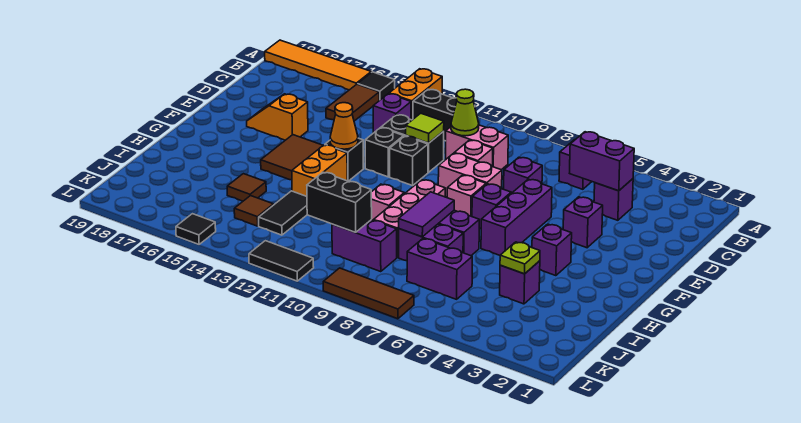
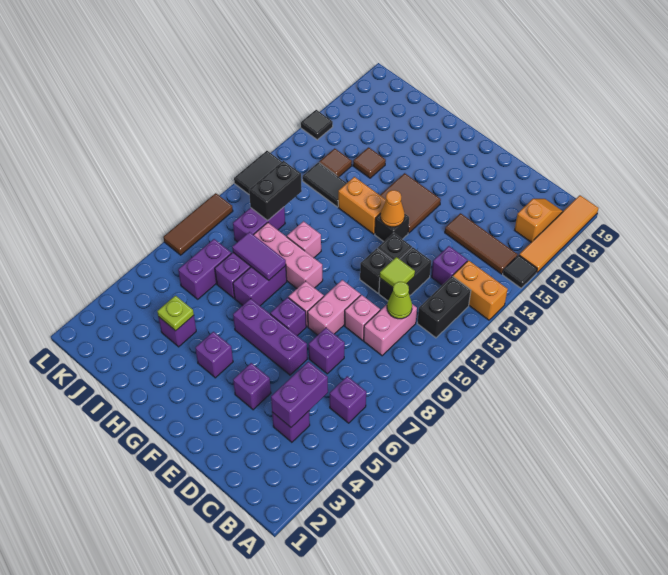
brown tile B15:C15 level 1 -> brown tile B15:D15 level 1
orange slope E16:E17 level 1 top 16 -> orange slope B17:B18 level 1 top 17

